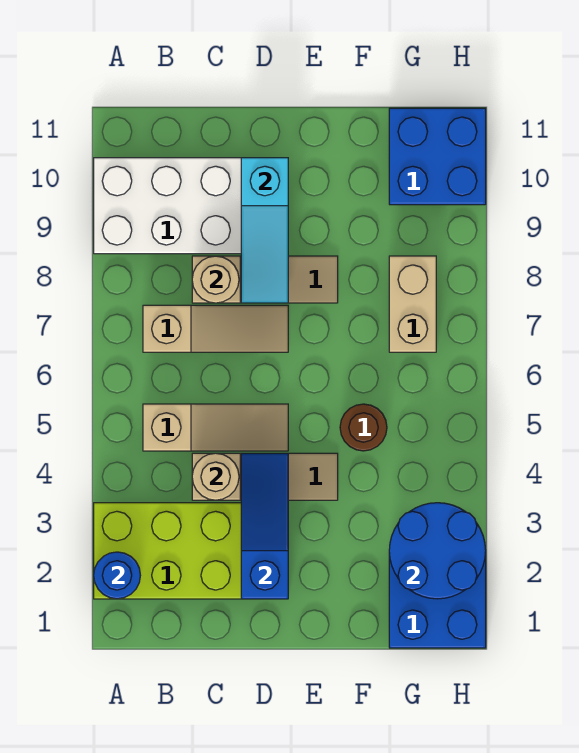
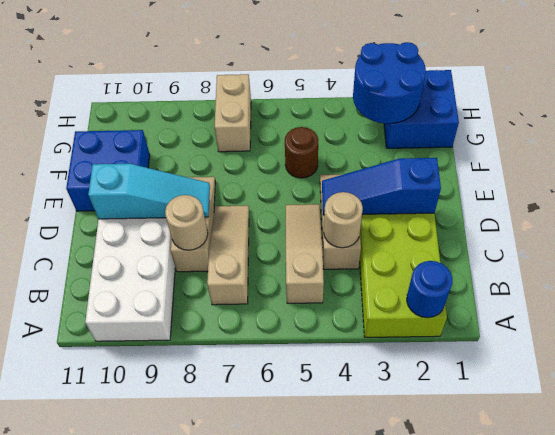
tan brick G7:G8 level 1 -> tan brick G7:H7 level 1
blue brick G10:H11 level 1 -> blue brick E10:F11 level 1

